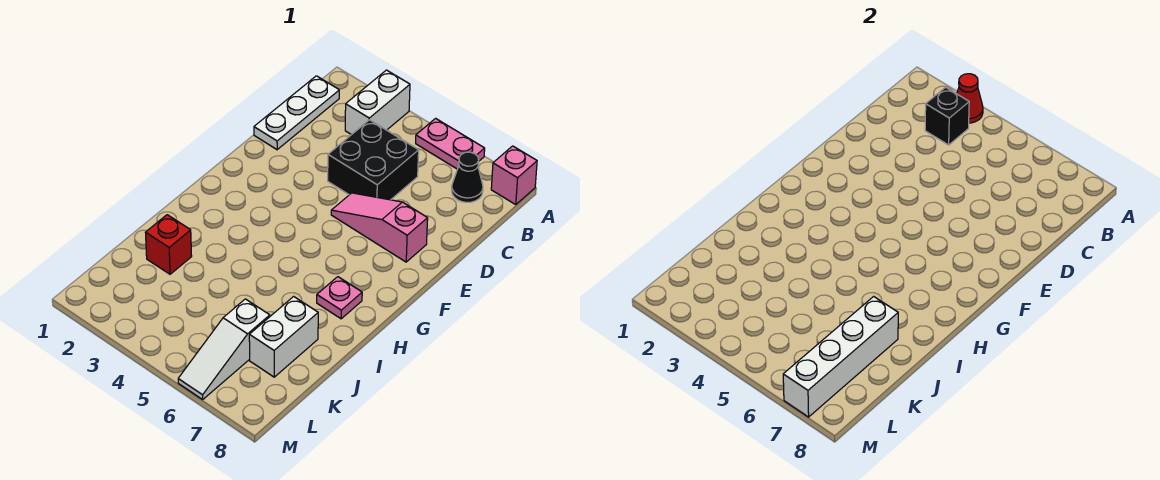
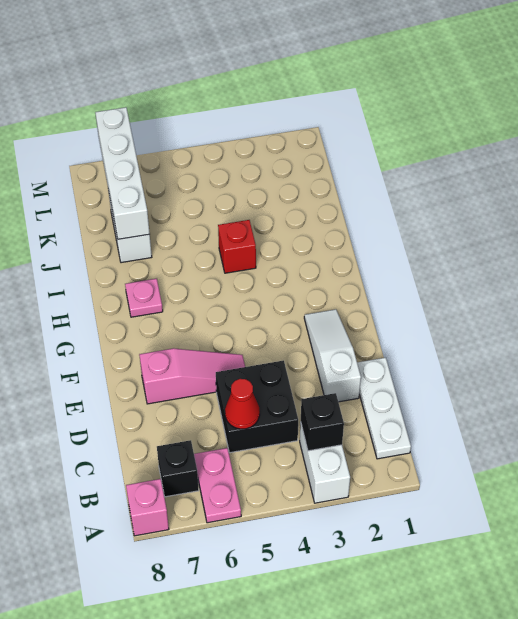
red cone A3 level 2 -> red cone C5 level 2
pink plate A5:A6 level 1 -> pink plate A6:B6 level 1
black cone B7 level 1 -> black brick B7 level 1
red brick J2 level 1 -> red brick I4 level 1
white slope K6:M6 level 1 top K -> white slope D2:F2 level 1 top D

